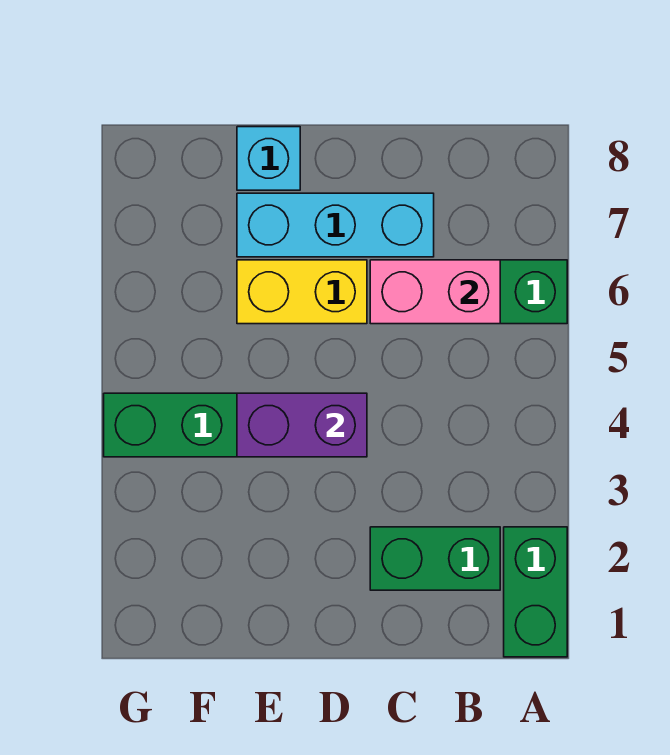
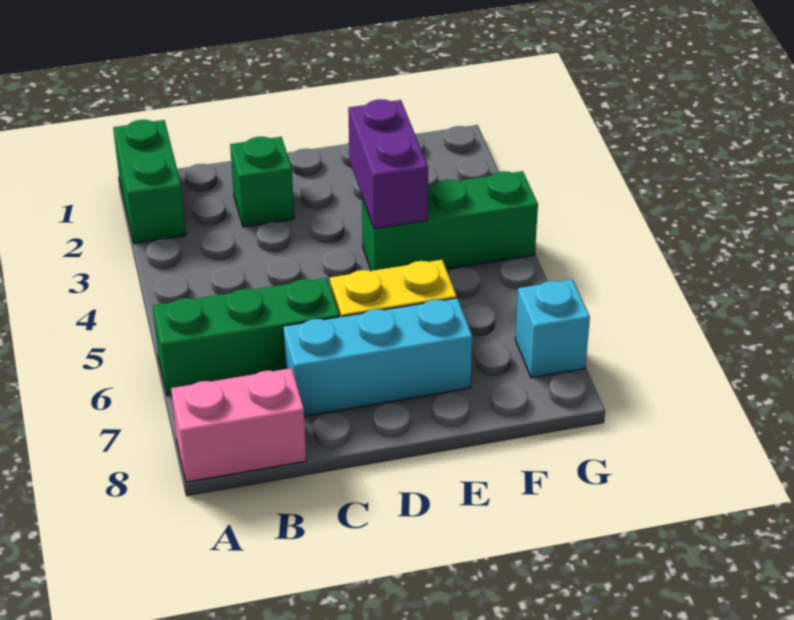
green brick B2:C2 level 1 -> green brick C2 level 1
pink brick B6:C6 level 2 -> pink brick A8:B8 level 1
purple brick D4:E4 level 2 -> purple brick E3:E4 level 2
cyan brick E8 level 1 -> cyan brick G7 level 1

